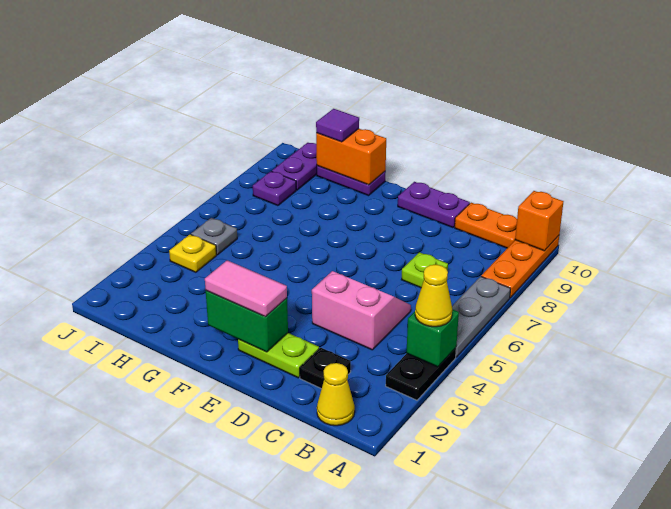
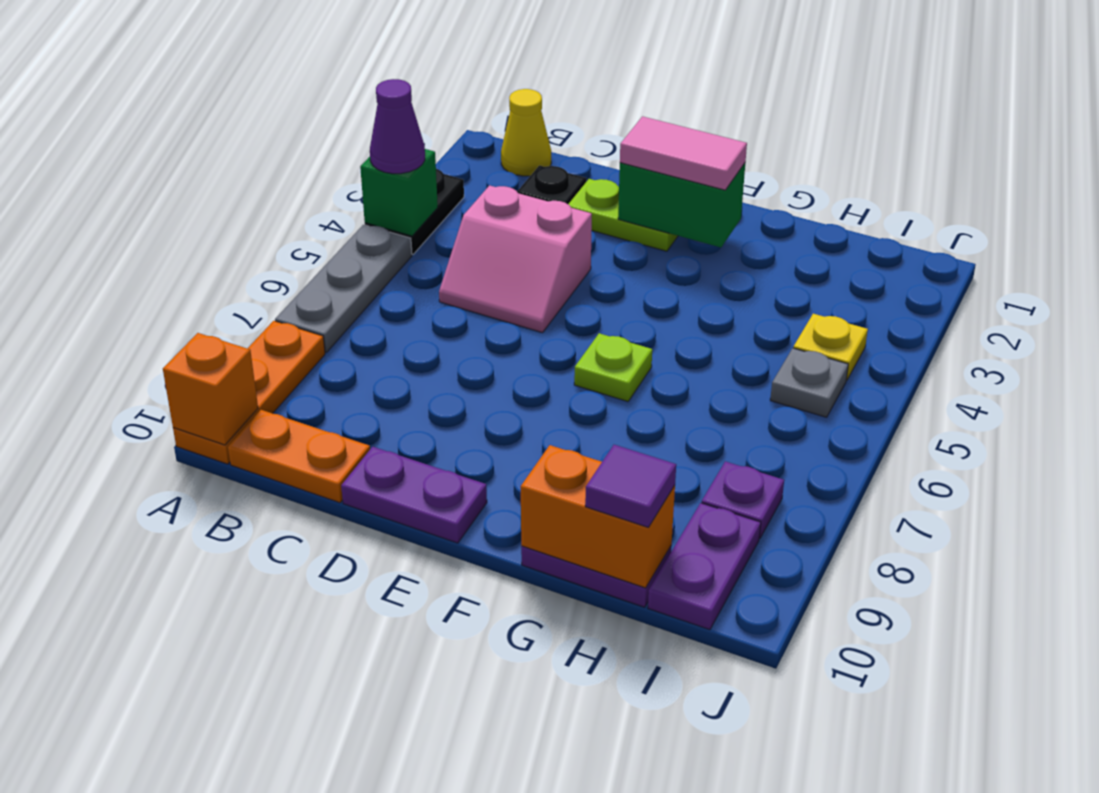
yellow cone A4 level 3 -> purple cone A4 level 3
lime plate C7 level 1 -> lime plate F6 level 1

